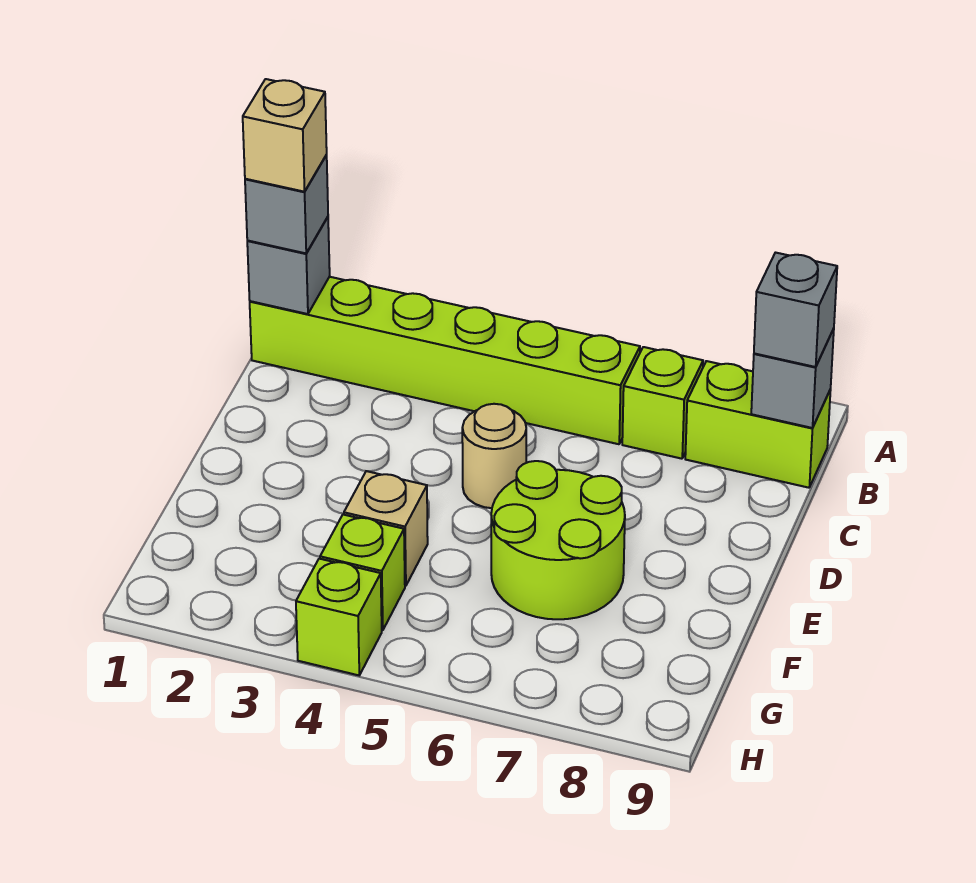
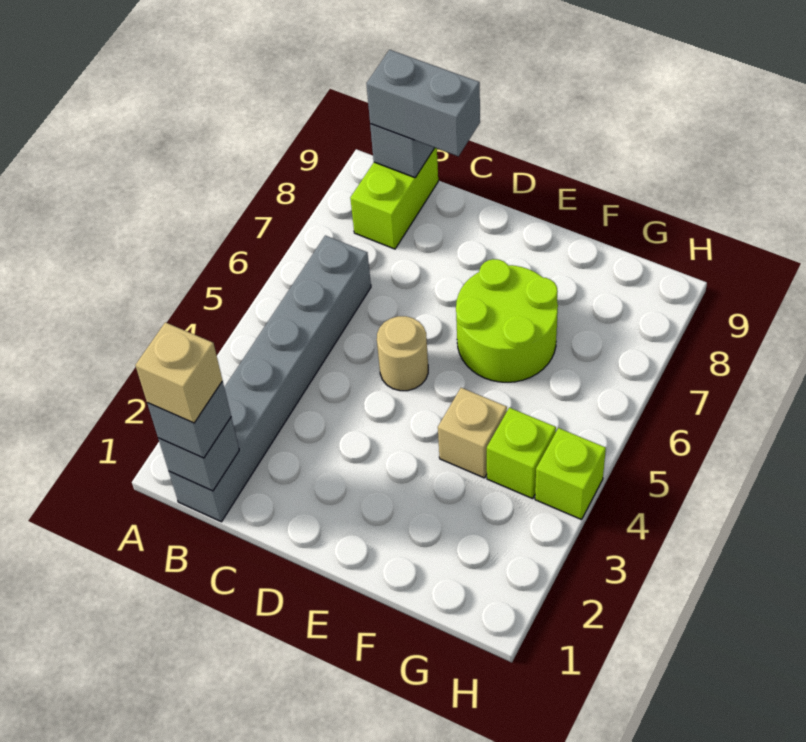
lime brick B1:B6 level 1 -> grey brick B1:B6 level 1
lime brick B7 level 1 -> none
grey brick B9 level 3 -> grey brick B9:C9 level 3

